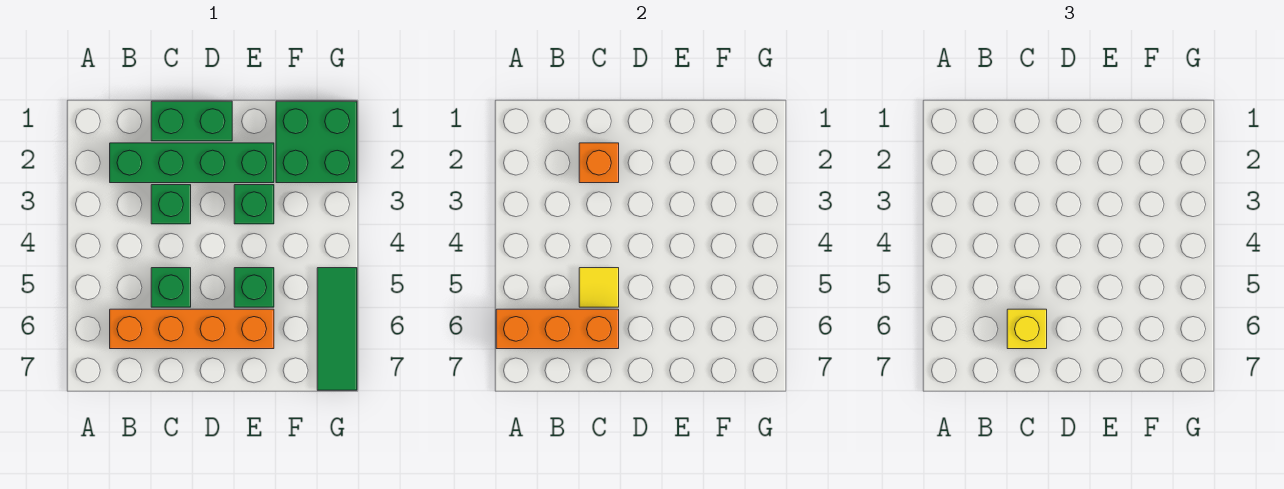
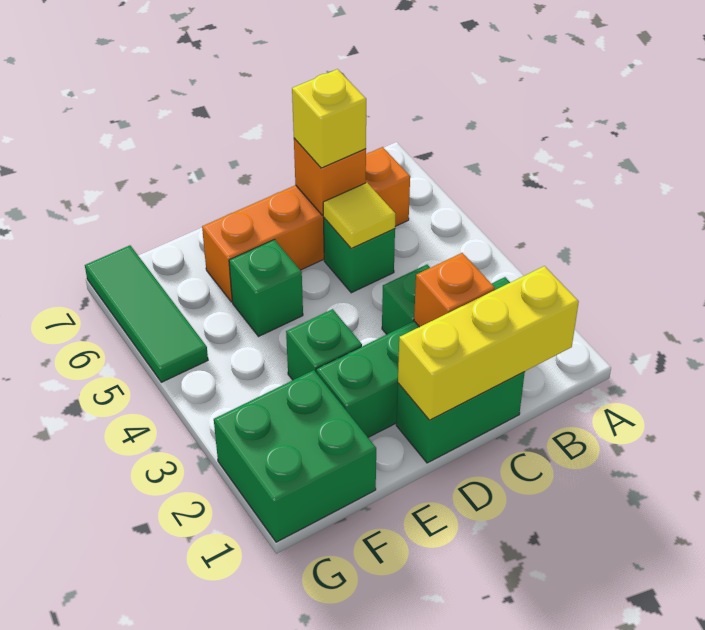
orange brick A6:C6 level 2 -> orange brick C6 level 2
none -> yellow brick B1:D1 level 2

